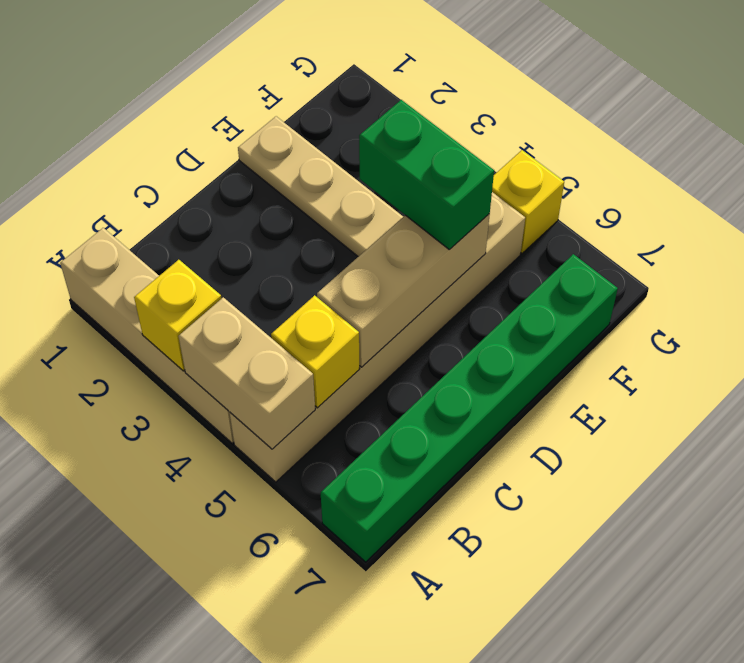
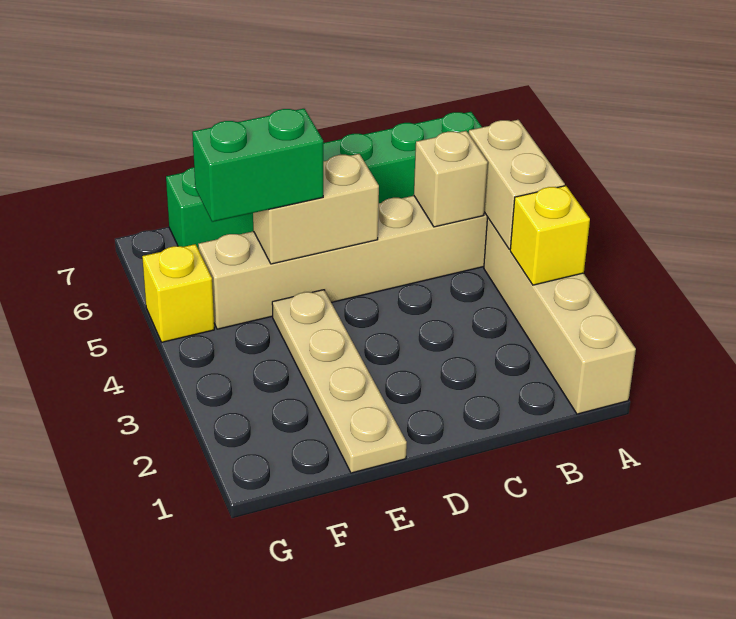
yellow brick B5 level 2 -> tan brick B5 level 2
tan brick C5:E5 level 2 -> tan brick D5:E5 level 2
green brick E4:E5 level 3 -> green brick E5:F5 level 3

